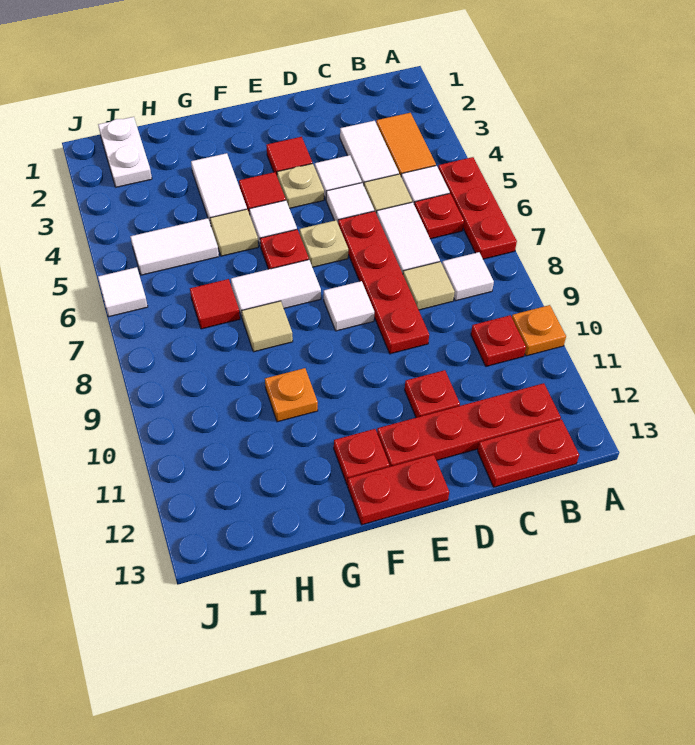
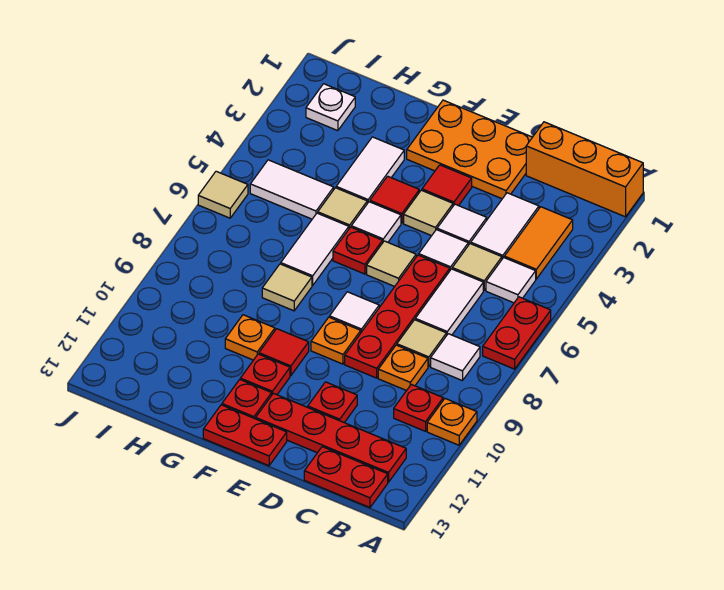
none -> orange brick A1:C1 level 1
red plate A5:A7 level 1 -> red plate A6:A7 level 1
red plate B6 level 1 -> red plate F11 level 1
none -> orange plate C9 level 1
none -> orange plate D1:F2 level 1
tan plate E4 level 1 -> tan tile E4 level 1
tan plate E6 level 1 -> tan tile E6 level 1
none -> orange plate E9 level 1
white tile F7:G7 level 1 -> white tile G6:G7 level 1
red tile H7 level 1 -> red tile F10 level 1
white plate I1:I2 level 1 -> white plate I2 level 1
white tile J6 level 1 -> tan tile J6 level 1

